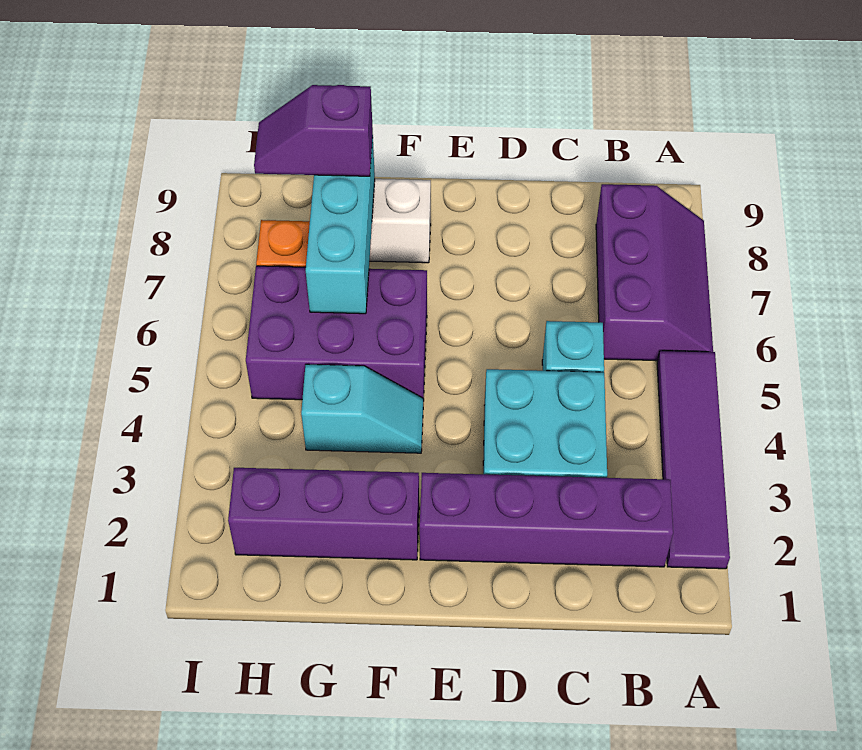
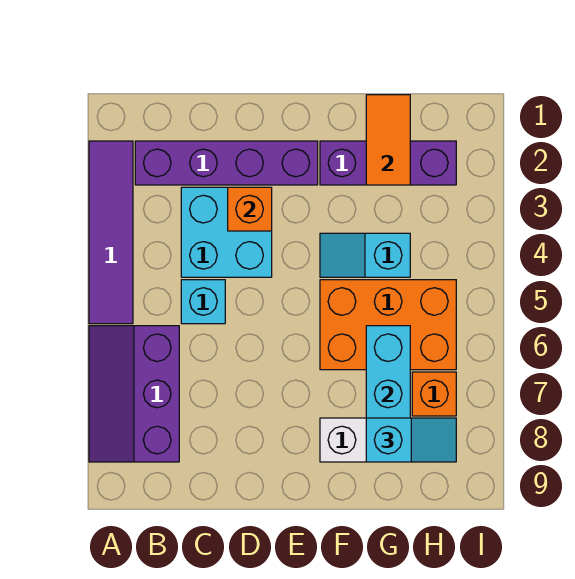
none -> orange brick D3 level 2
purple brick F5:H6 level 1 -> orange brick F5:H6 level 1
none -> orange tile G1:G2 level 2
purple slope G8:H8 level 3 top G -> cyan slope G8:H8 level 3 top G

